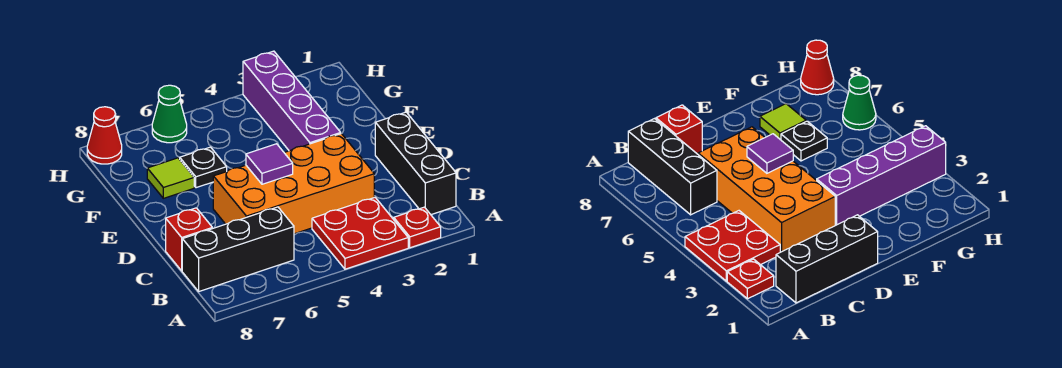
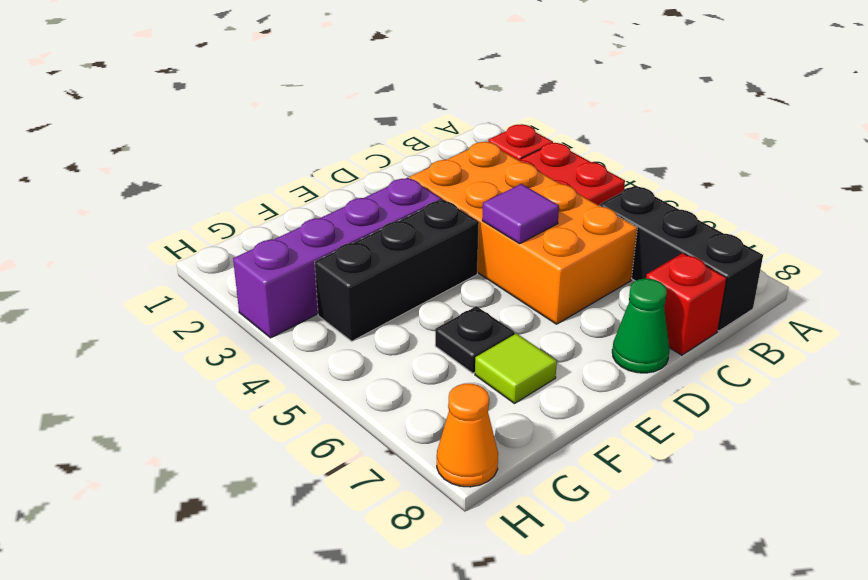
black brick B1:D1 level 1 -> black brick E4:G4 level 1
green cone H6 level 1 -> green cone D8 level 1
red cone H8 level 1 -> orange cone H8 level 1

